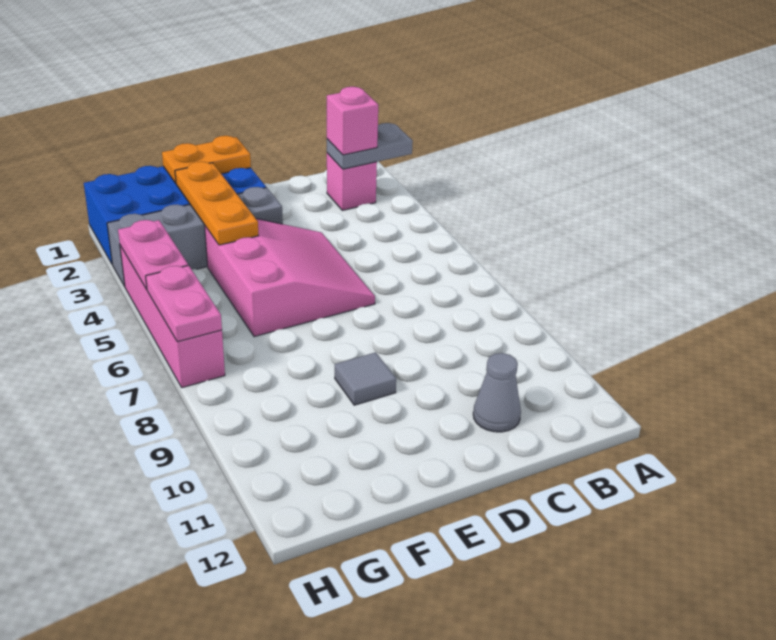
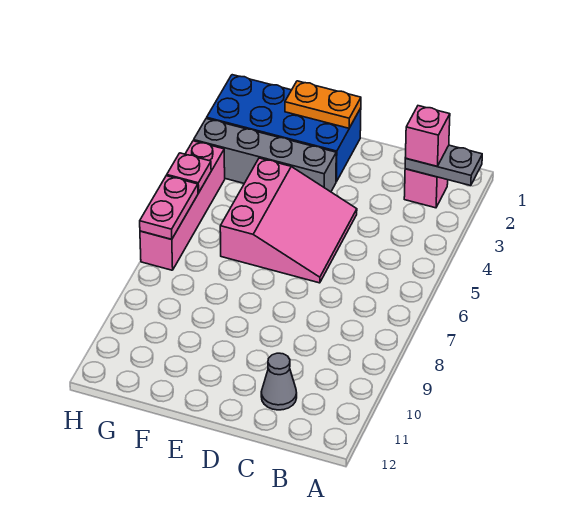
grey tile E9 level 1 -> none
orange plate F2:F4 level 2 -> none
pink plate H4:H5 level 2 -> pink plate H5 level 2

